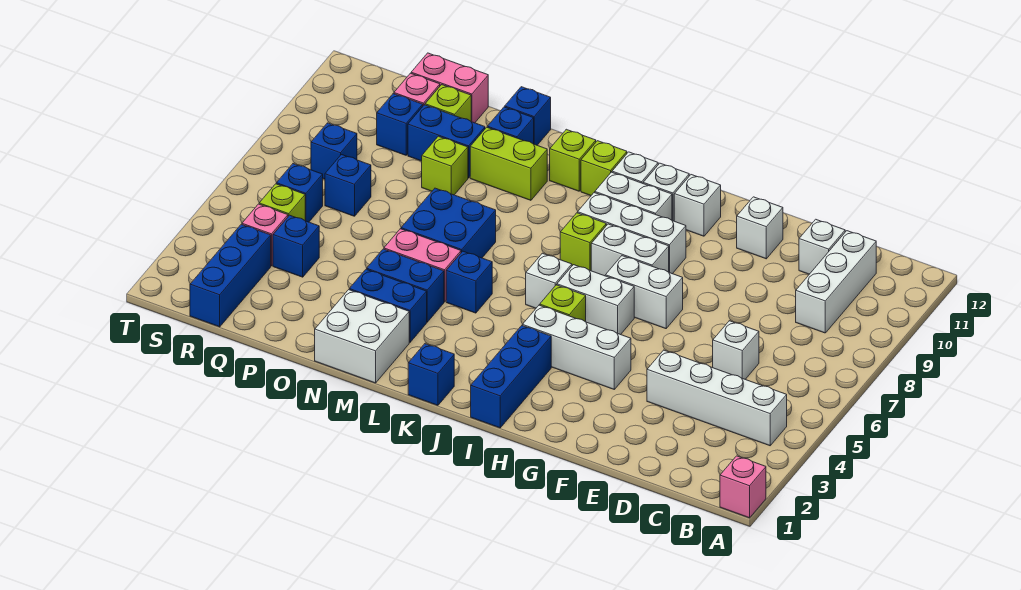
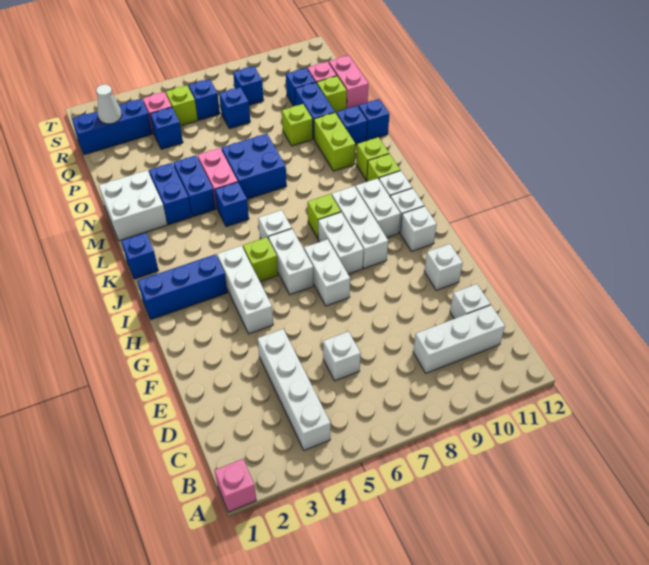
none -> white cone R2 level 2

